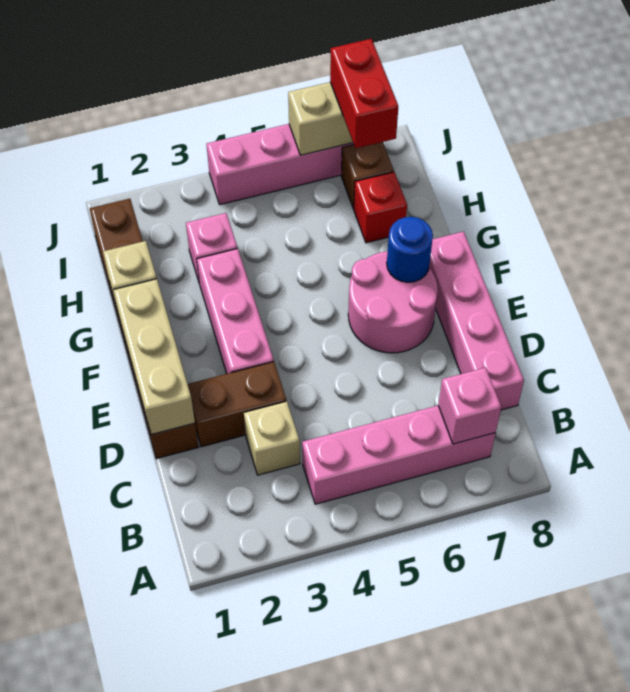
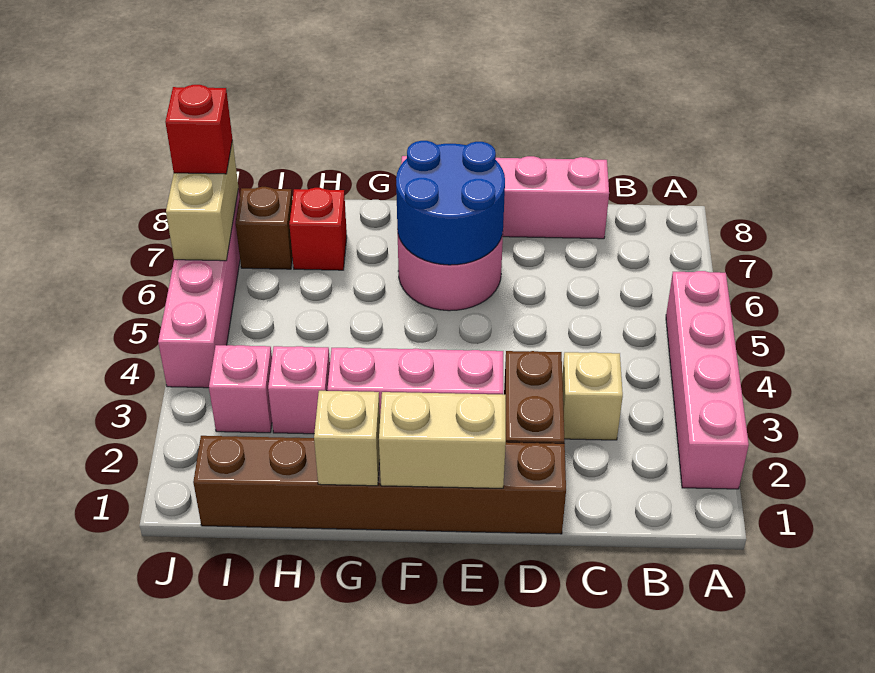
pink brick B4:B7 level 1 -> pink brick A2:A5 level 1
pink brick B7 level 2 -> pink brick I3 level 1
tan brick D1:F1 level 2 -> tan brick E1:F1 level 2
blue round brick F7 level 2 -> blue round brick E6:F7 level 2
red brick I7:J7 level 3 -> red brick J7 level 3

